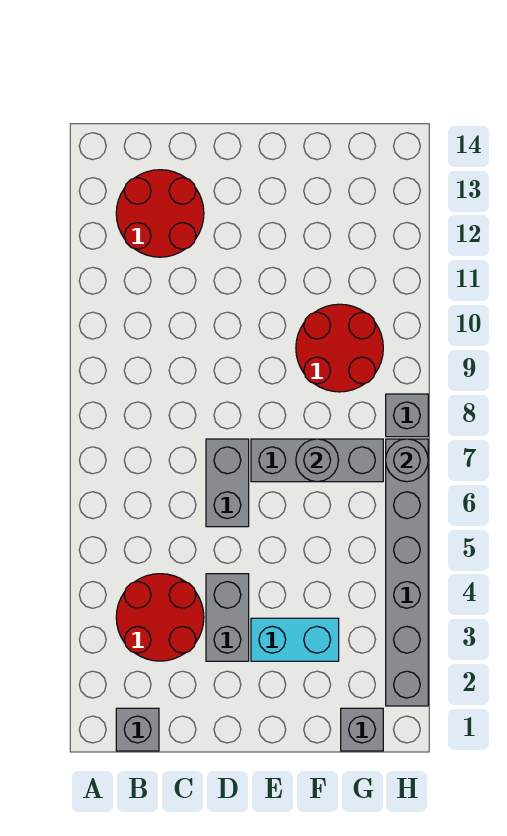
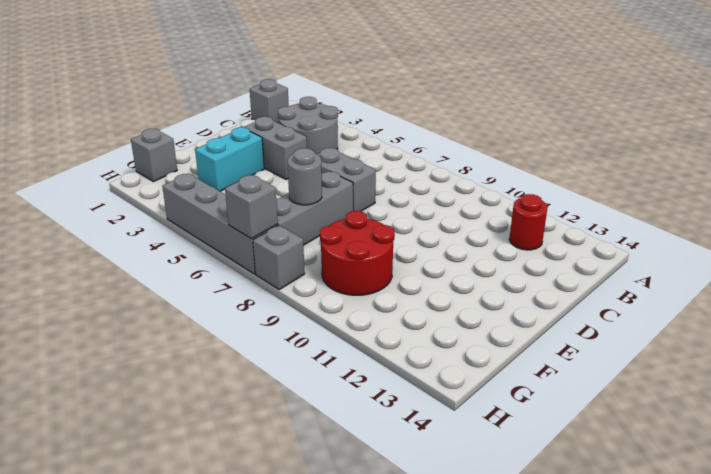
red round brick B3:C4 level 1 -> grey round brick B3:C4 level 1
red round brick B12:C13 level 1 -> red round brick B12 level 1
grey brick H2:H7 level 1 -> grey brick H4:H7 level 1
grey round brick H7 level 2 -> grey brick H7 level 2

